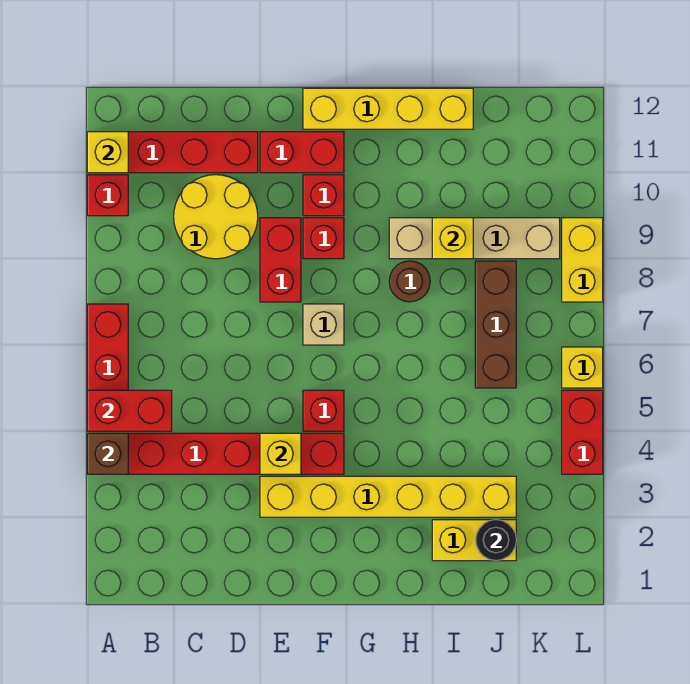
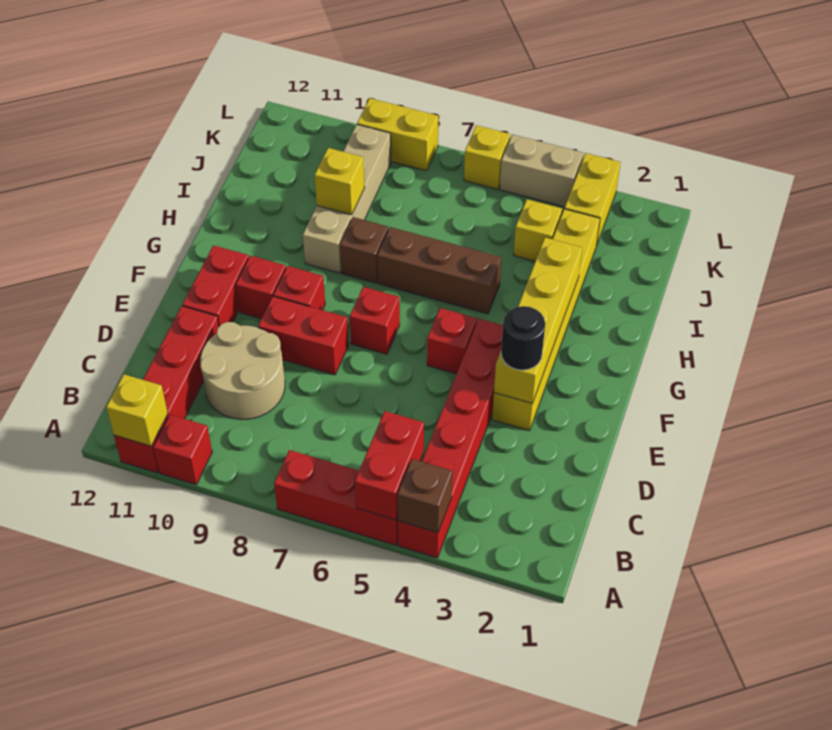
yellow round brick C9:D10 level 1 -> tan round brick C9:D10 level 1
yellow brick E4 level 2 -> yellow brick J4 level 1
tan brick F7 level 1 -> red brick F7 level 1
yellow brick F12:I12 level 1 -> yellow brick E3:H3 level 2
brown round brick H8 level 1 -> brown brick H8 level 1
yellow brick I2:J2 level 1 -> yellow brick K3:L3 level 1
black round brick J2 level 2 -> black round brick E3 level 3
brown brick J6:J8 level 1 -> brown brick H5:H7 level 1
red brick L4:L5 level 1 -> tan brick L4:L5 level 1

